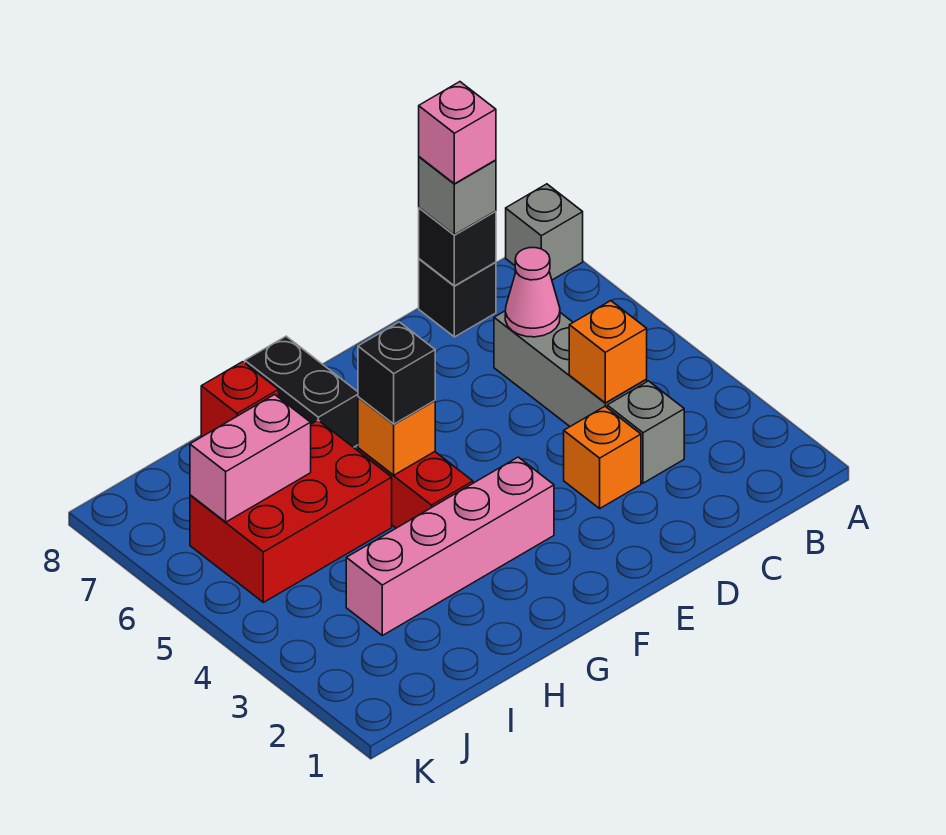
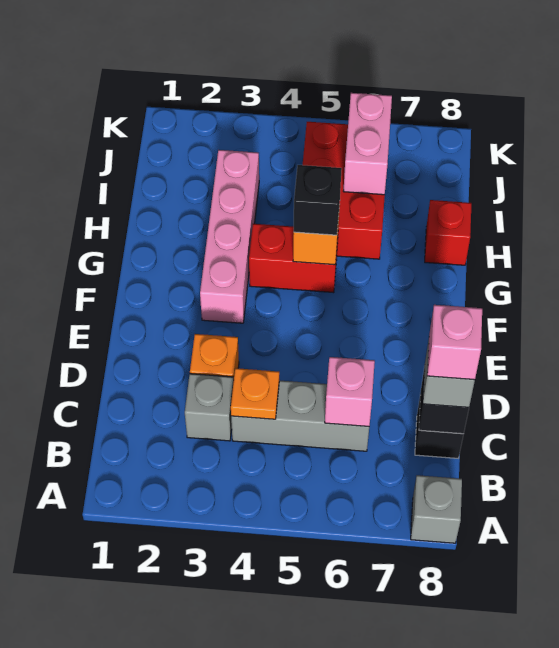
orange brick C4 level 2 -> orange plate C4 level 2
pink cone C6 level 2 -> pink brick C6 level 2
black brick G7:G8 level 1 -> none

